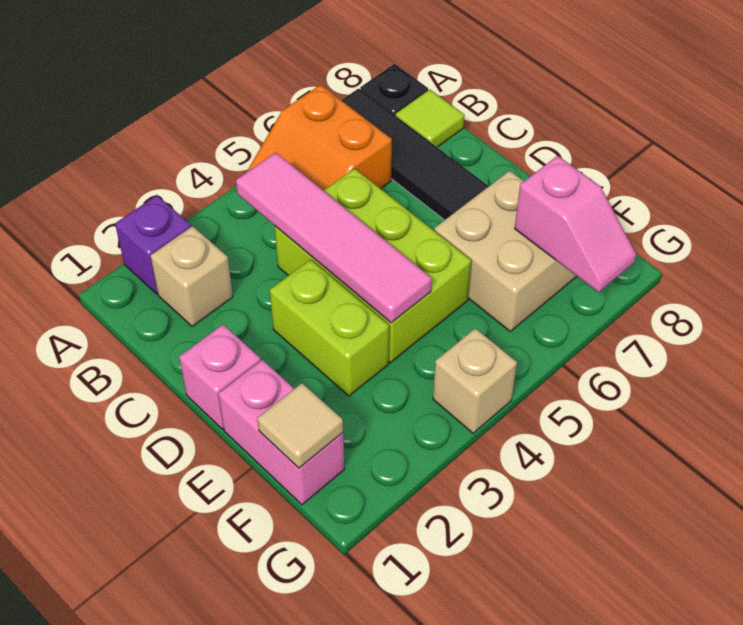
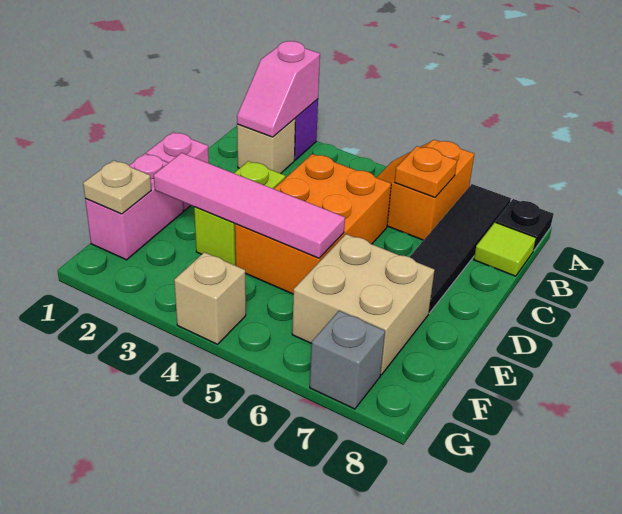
pink tile B4:E4 level 2 -> pink tile E2:E5 level 2
none -> orange plate B6 level 2
lime brick C4:E5 level 1 -> orange brick C4:E5 level 1
tan tile F1 level 2 -> tan plate F1 level 2
pink slope F7:G7 level 2 top F -> pink slope A2:B2 level 2 top A
none -> grey brick G7 level 1

